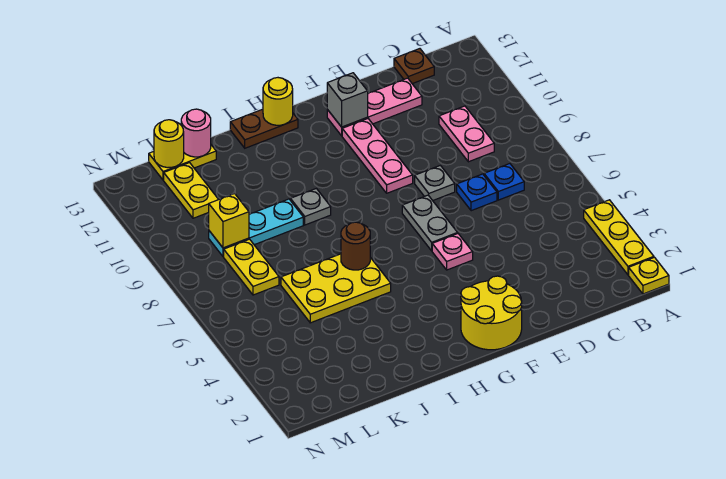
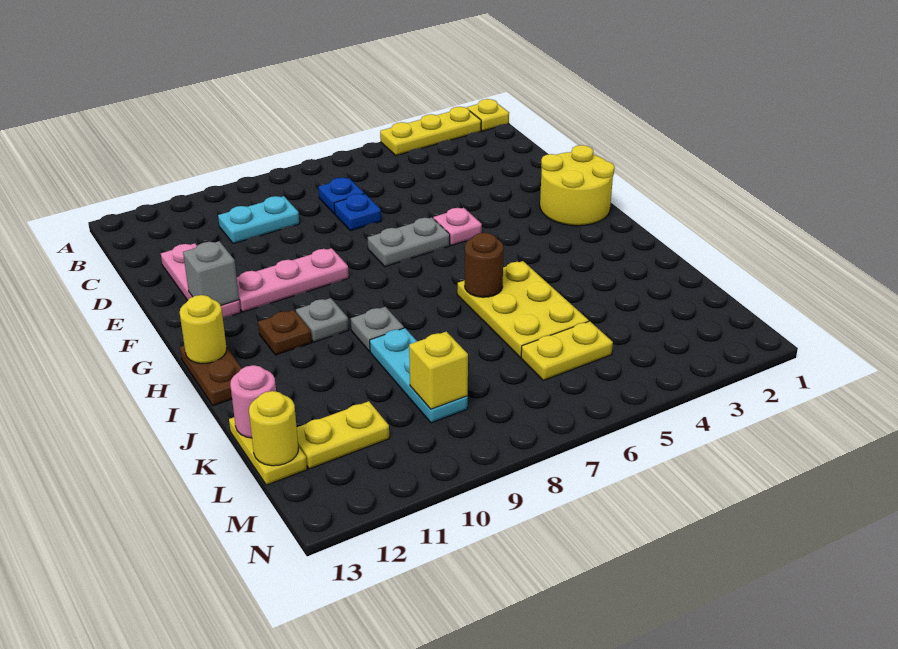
pink plate C9:C10 level 1 -> cyan plate C9:C10 level 1
brown plate C13 level 1 -> brown plate H11 level 1
grey plate E8 level 1 -> grey plate H10 level 1
yellow plate L7:L8 level 1 -> yellow plate L5:L6 level 1

